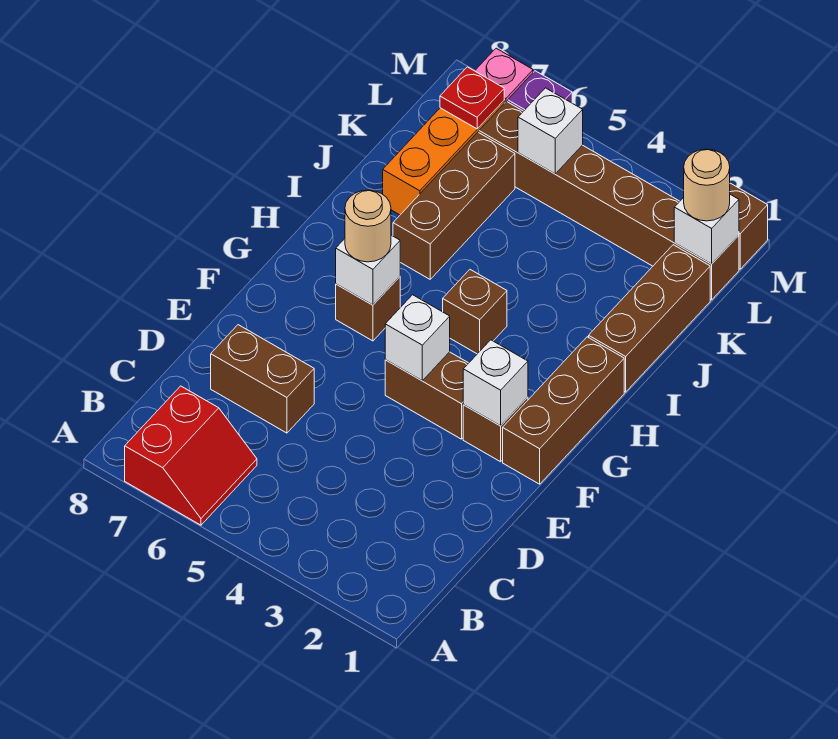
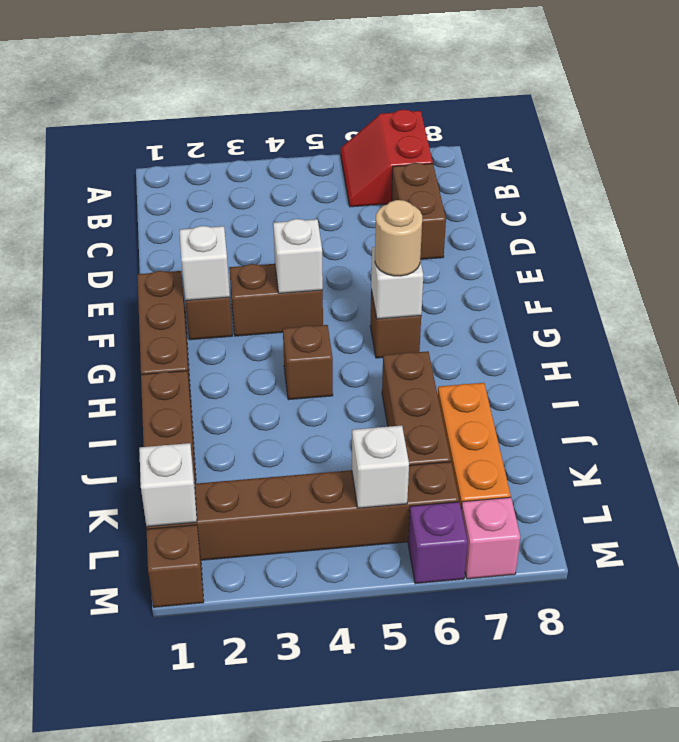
brown brick D6:D7 level 1 -> brown brick C7:D7 level 1
tan round brick L1 level 3 -> none
red plate L7 level 2 -> none

